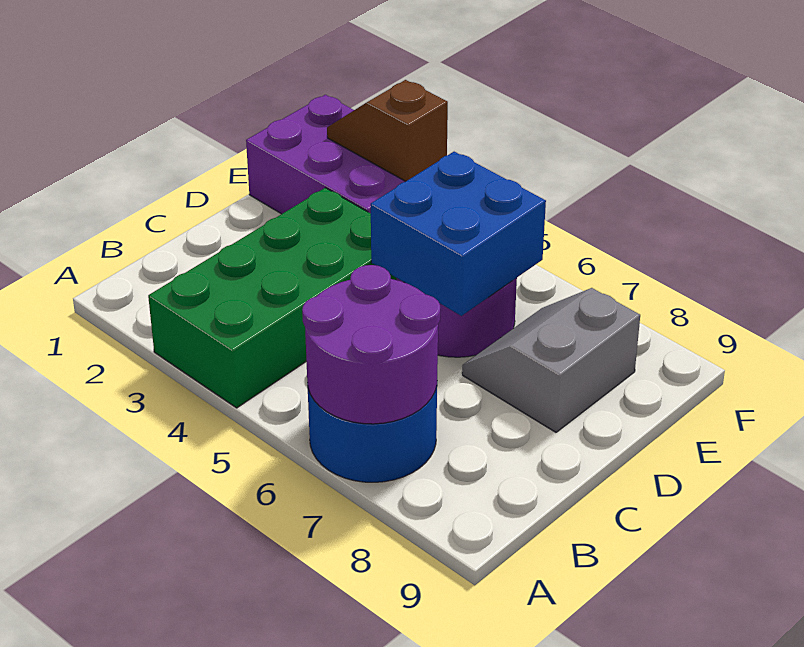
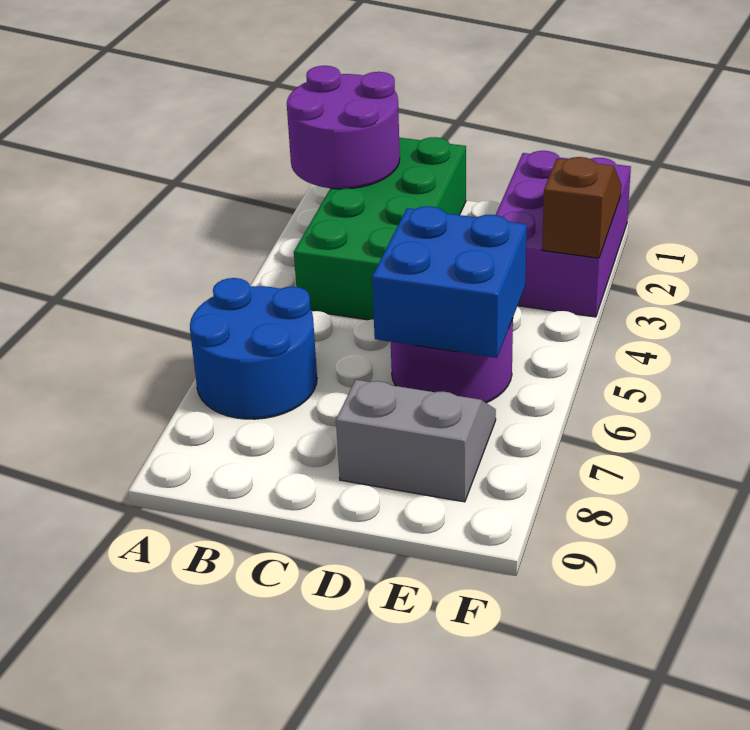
green brick A3:D4 level 1 -> green brick B1:C4 level 1
purple round brick A6:B7 level 2 -> purple round brick A1:B2 level 2

